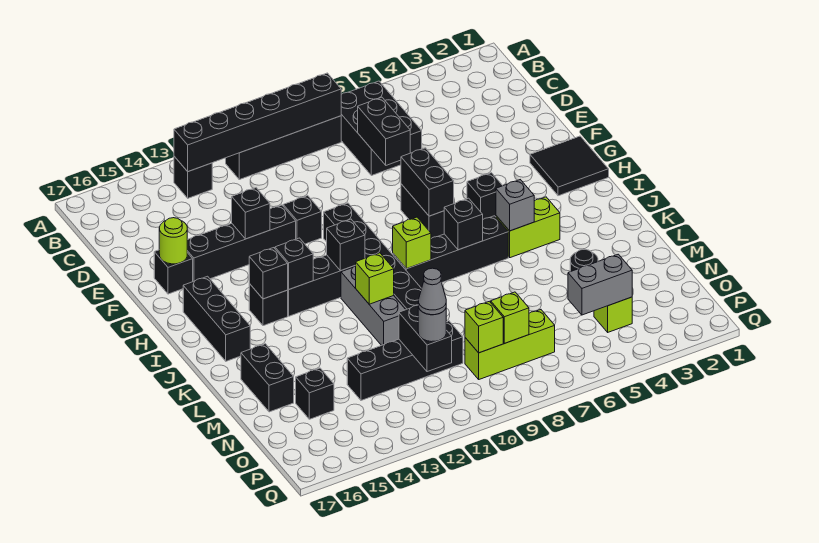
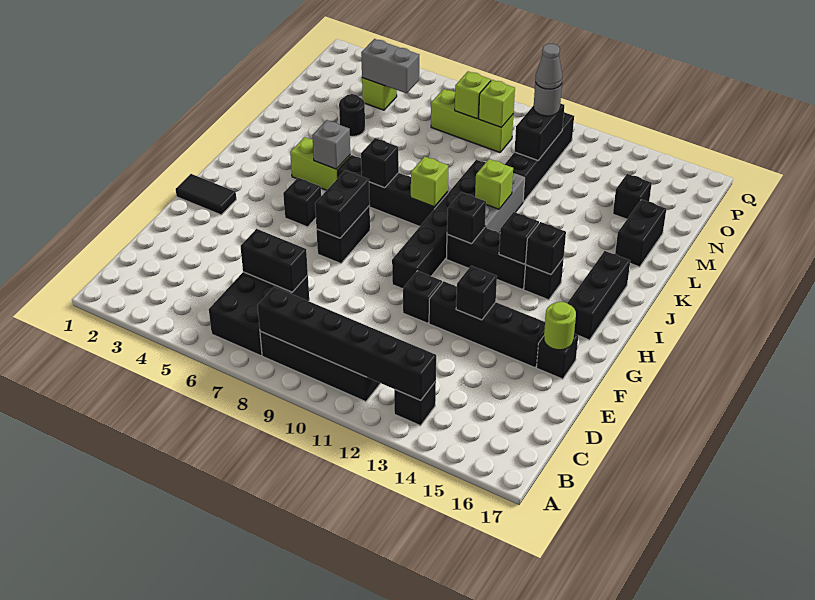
black brick D7:E7 level 2 -> black brick D6:D7 level 2
black tile G1:H2 level 1 -> black tile G1:G2 level 1
black brick N10:N13 level 1 -> black brick M11:P11 level 1

